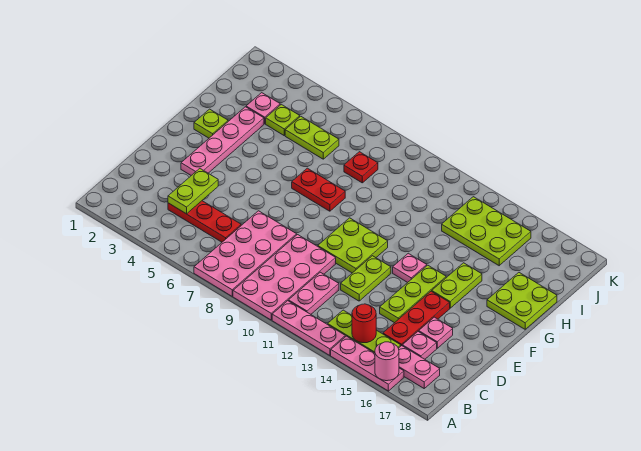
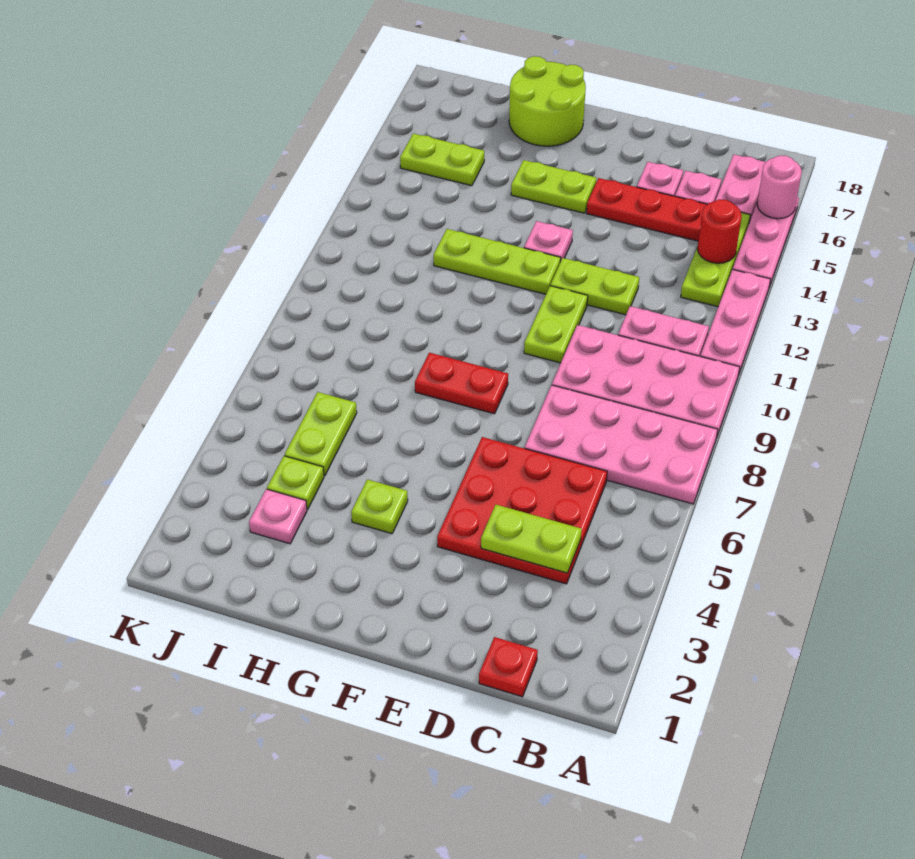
red plate C4:C6 level 1 -> red plate C4:E6 level 1
lime plate D14:F14 level 1 -> lime plate F12:H12 level 1
pink plate E3:H3 level 1 -> none
lime plate E10:F11 level 1 -> lime plate E10:E11 level 1
lime plate G2 level 1 -> lime plate G4 level 1
red plate G7:G8 level 1 -> red plate F8:G8 level 1
lime plate G17:H18 level 1 -> lime round brick G17:H18 level 1
red plate I8 level 1 -> red plate C1 level 1
lime plate I13:J15 level 1 -> lime plate I15:J15 level 1

